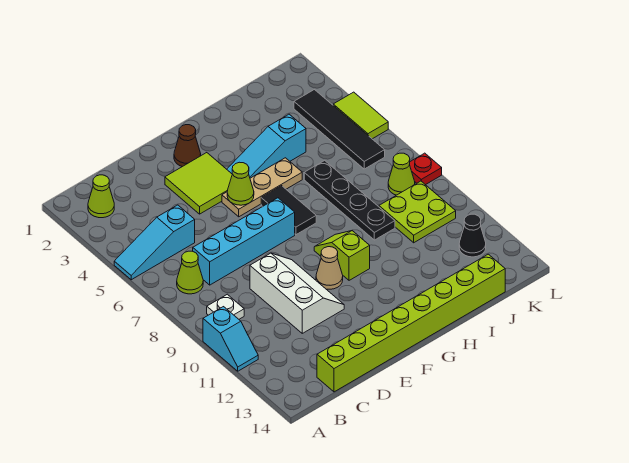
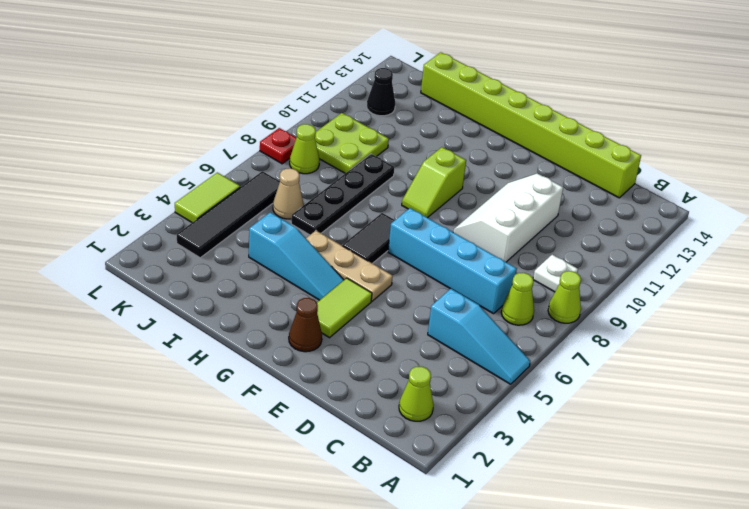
cyan slope A10:A11 level 1 top 10 -> none
lime tile E3:F4 level 1 -> lime tile F3:F4 level 1
lime cone F5 level 2 -> lime cone A8 level 1
tan cone F10 level 1 -> tan cone J6 level 1

